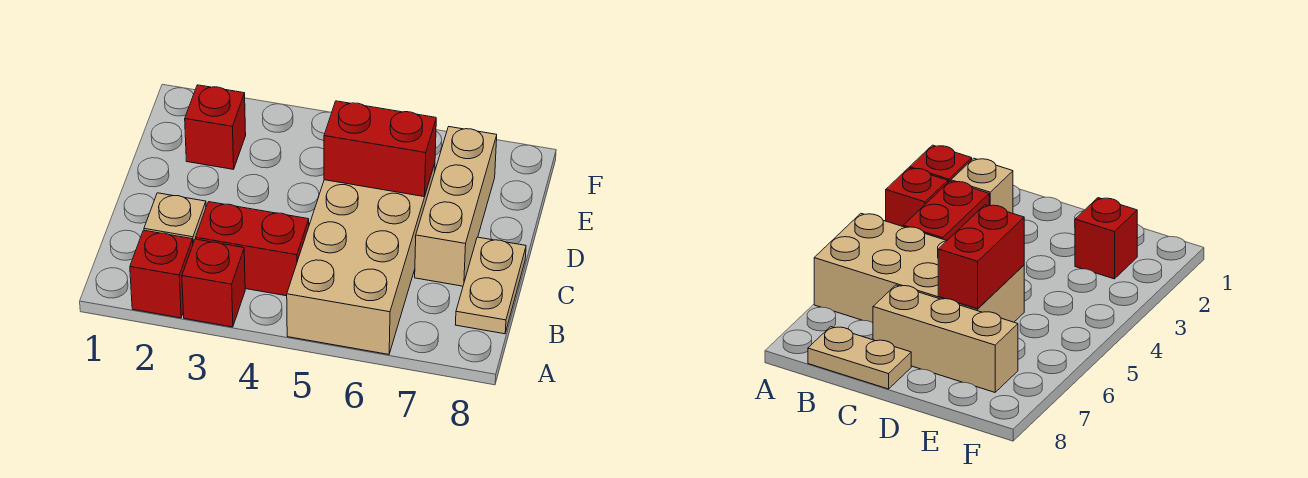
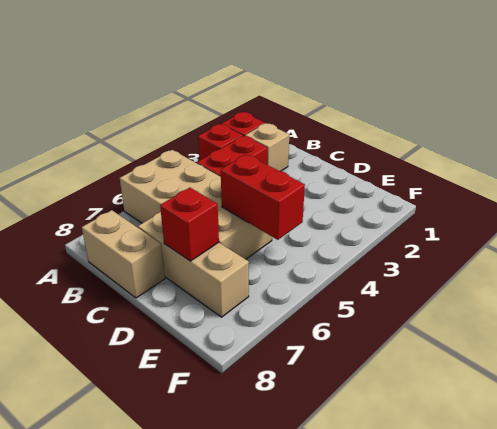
tan plate B8:C8 level 1 -> tan brick B8:C8 level 1
red brick D5:D6 level 2 -> red brick D5:E5 level 2
red brick E2 level 1 -> red brick D7 level 2

